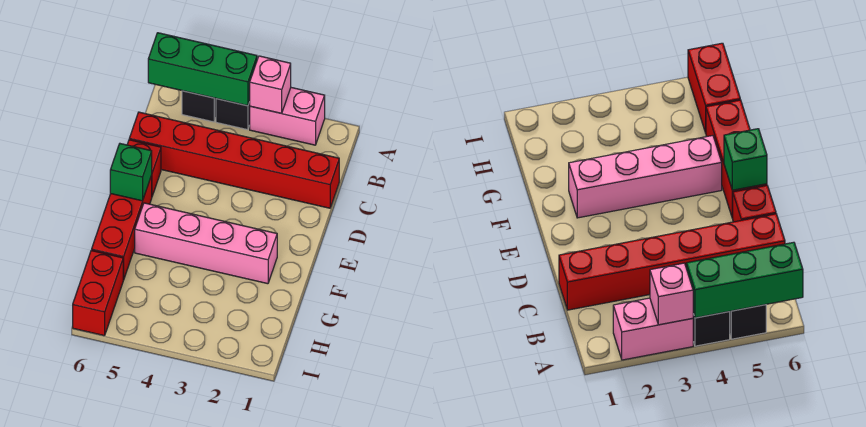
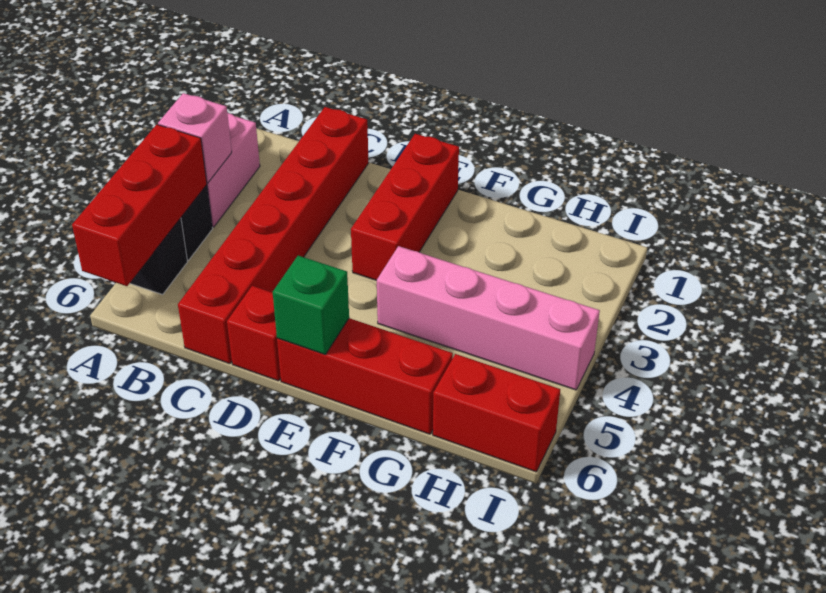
green brick A4:A6 level 2 -> red brick A4:A6 level 2
none -> red brick E1:E3 level 1
pink brick F2:F5 level 1 -> pink brick F4:I4 level 1

